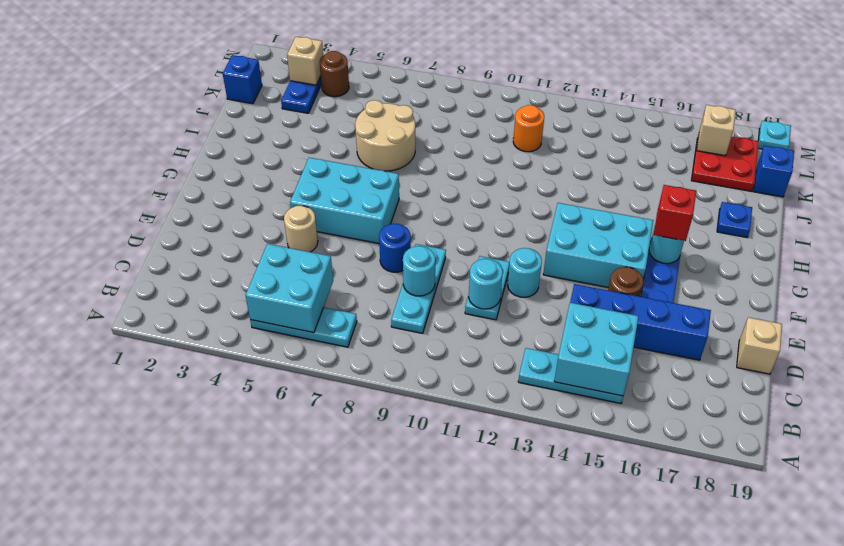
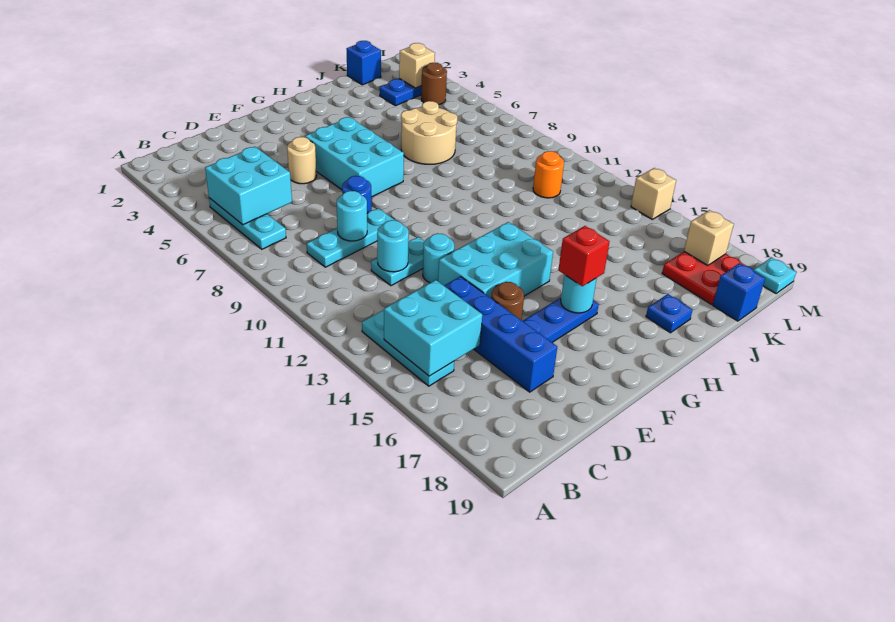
tan brick D19 level 1 -> tan brick M14 level 1
cyan brick F13:G15 level 1 -> cyan brick E13:G14 level 1

